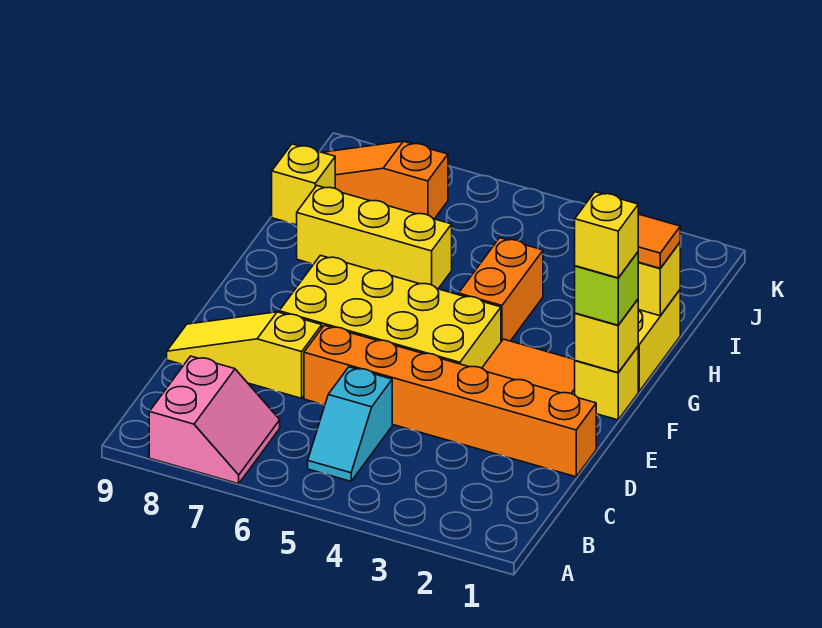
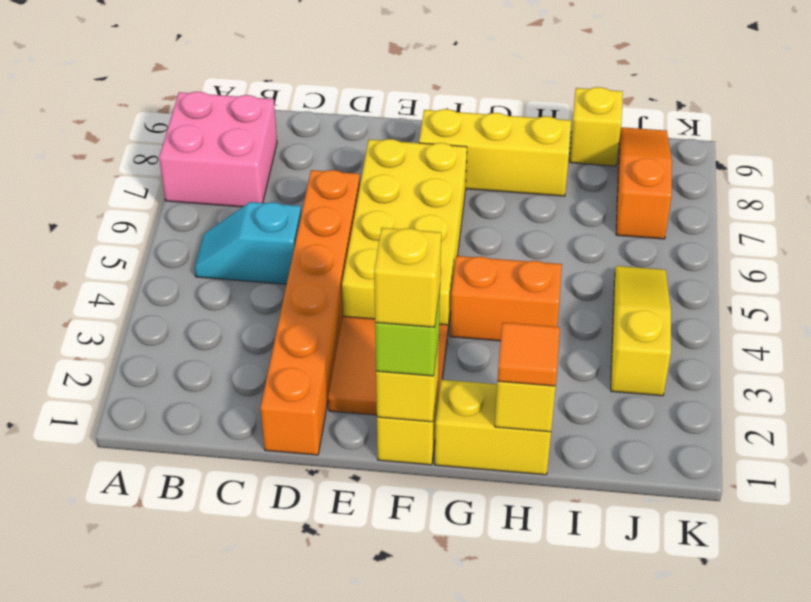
pink slope A7:B8 level 1 top 8 -> pink brick A7:B8 level 1
yellow slope D7:D9 level 1 top 7 -> yellow slope J3:J5 level 1 top 3
yellow brick H6:H8 level 1 -> yellow brick F8:H8 level 1

